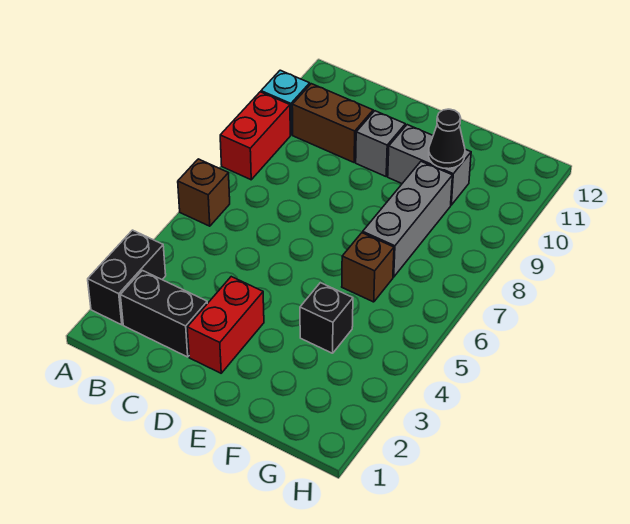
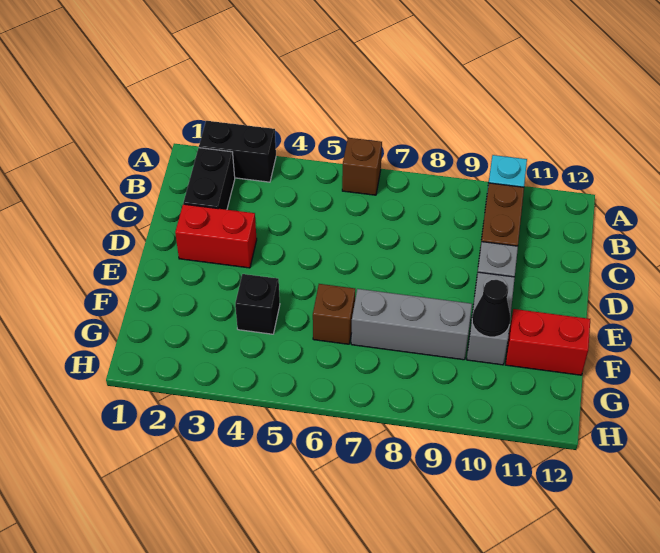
red brick A8:A9 level 1 -> red brick F11:F12 level 1

